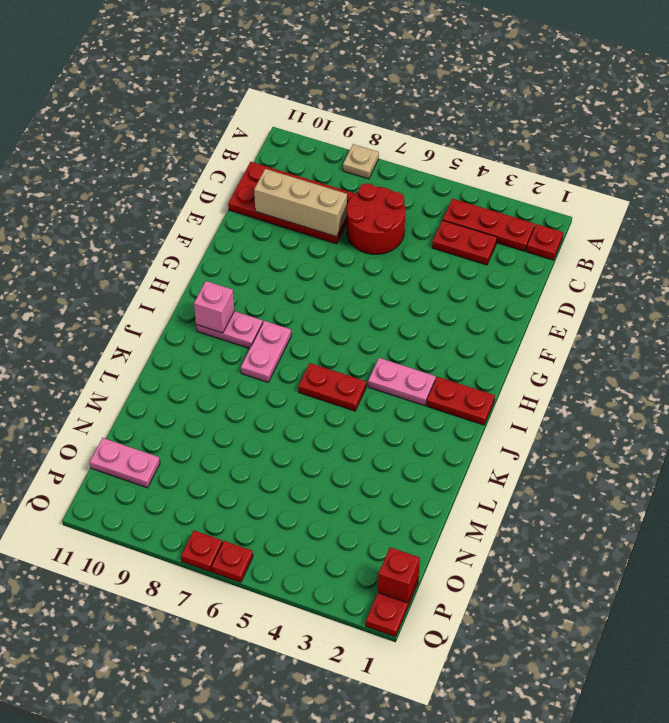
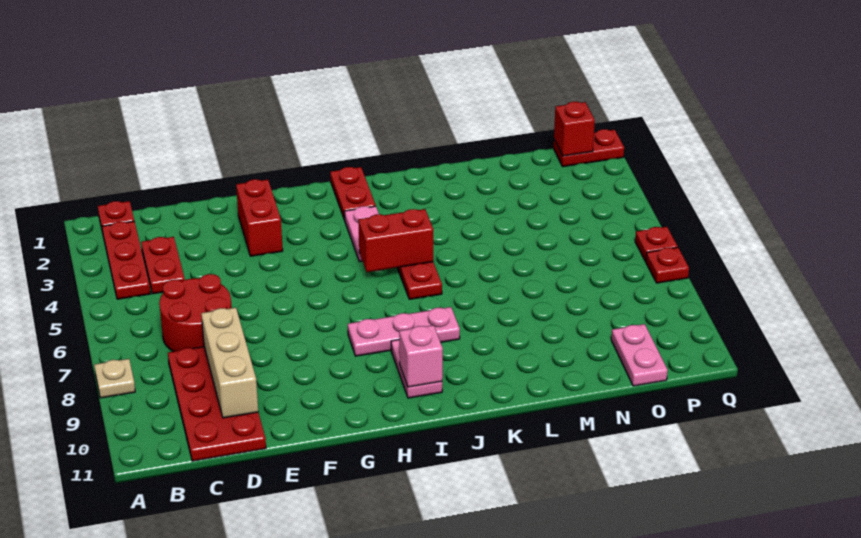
none -> red brick F2:F3 level 1
none -> red brick I5:J5 level 2
pink plate I8:J8 level 1 -> pink plate H8:J8 level 1

